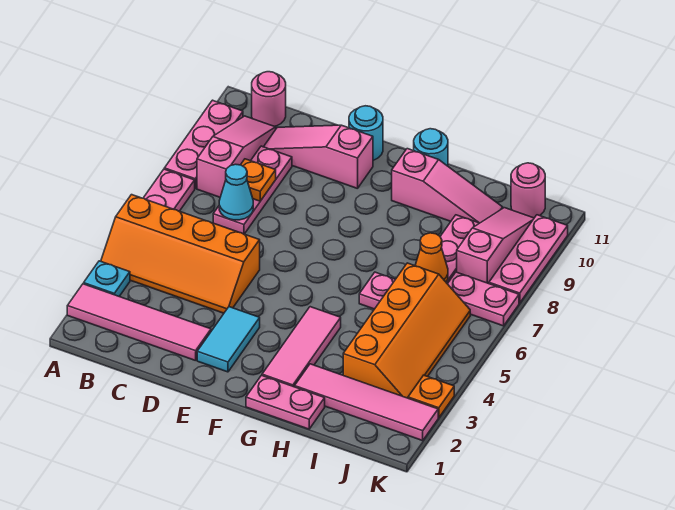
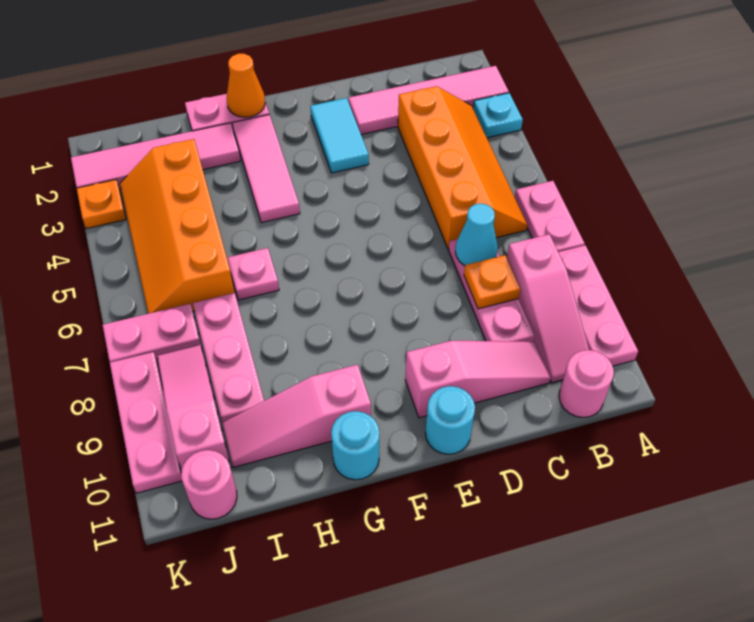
orange slope A4:D5 level 1 top 5 -> orange slope B3:C6 level 1 top C
orange cone I7 level 2 -> orange cone G1 level 2
pink slope J8:J10 level 1 top 8 -> pink slope J8:J10 level 1 top 10

